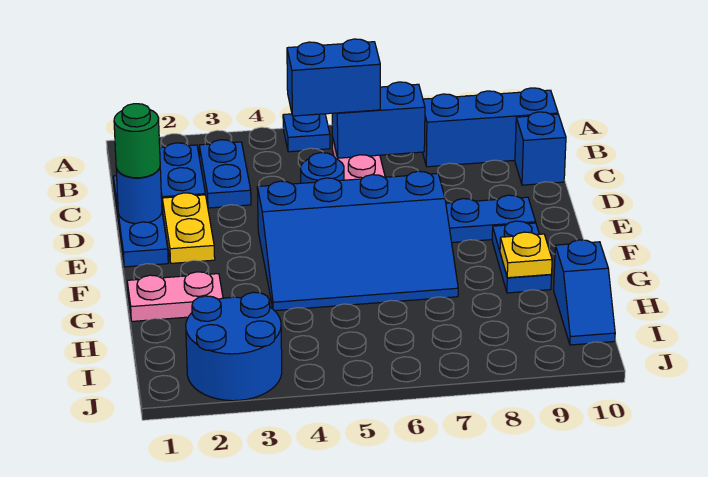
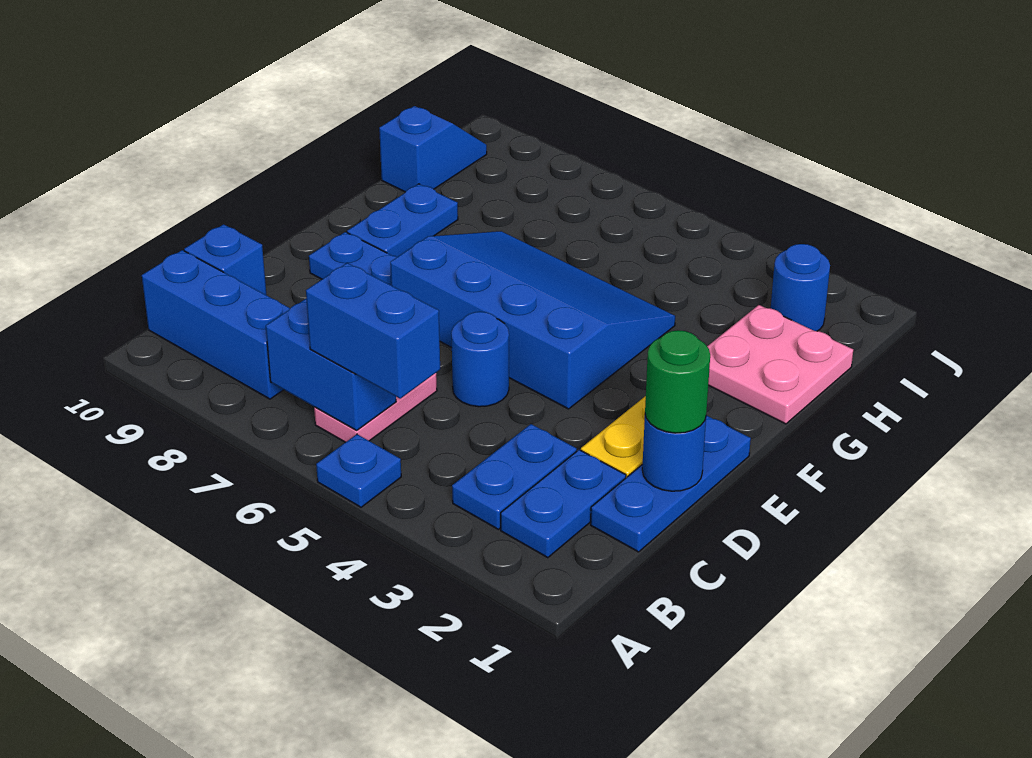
pink plate G1:G2 level 1 -> pink plate G1:H2 level 1
yellow plate G9 level 2 -> none
blue round brick I2:J3 level 1 -> blue round brick I2 level 1

